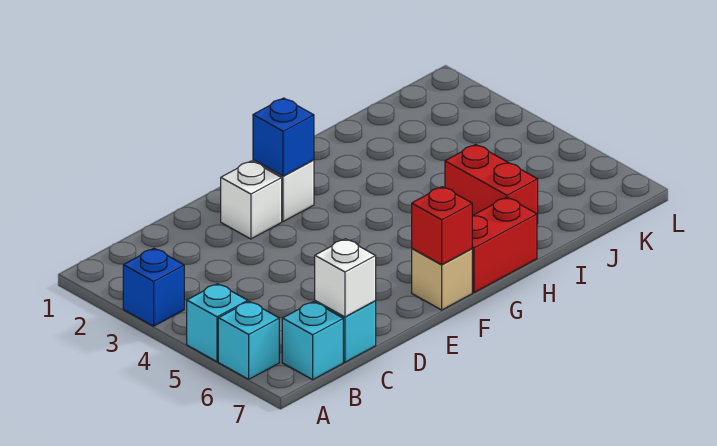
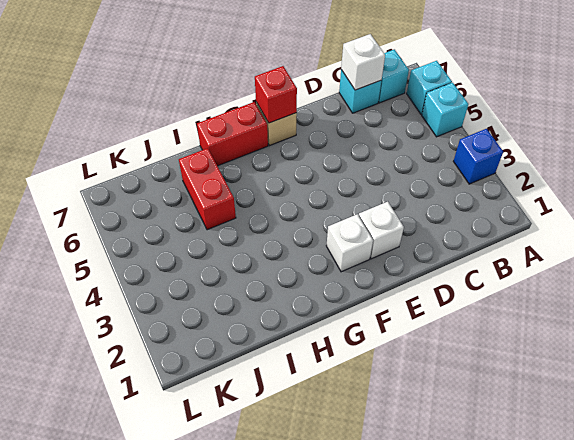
blue brick F2 level 2 -> none

